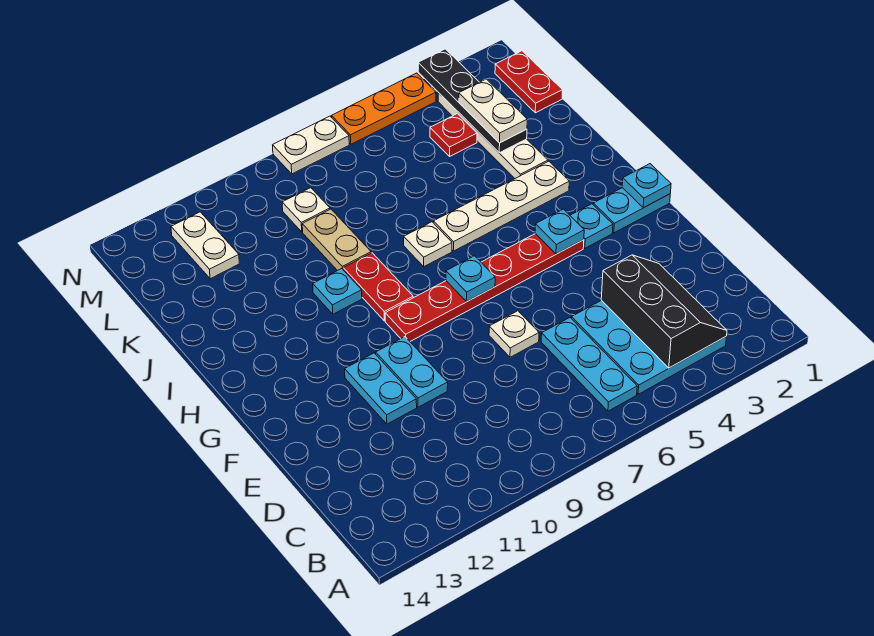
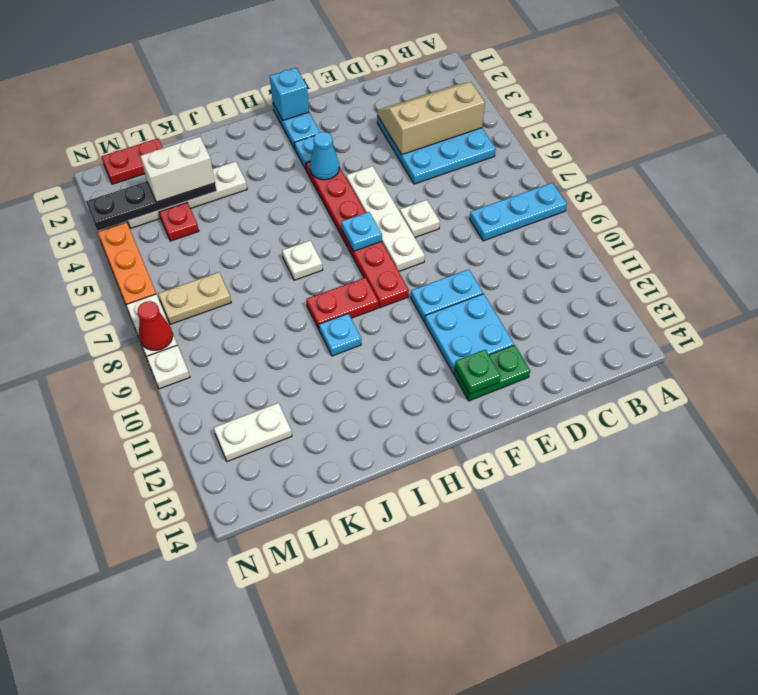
black slope B3:D4 level 2 top 4 -> tan slope B3:D4 level 2 top 4
cyan plate B6:D6 level 1 -> cyan plate A8:C8 level 1
cyan plate E11:F11 level 1 -> cyan plate E11:F12 level 1
none -> green plate E13:F13 level 1
none -> green plate F13 level 2
cyan plate G1 level 2 -> cyan brick G1 level 2
cyan plate G4 level 2 -> cyan cone G4 level 2
white plate I3:I6 level 1 -> white plate F5:F8 level 1
tan plate J9:K9 level 1 -> tan plate L7:M7 level 1
white plate K3:L3 level 3 -> white brick K3:L3 level 3
white plate L9 level 1 -> white plate N9 level 1
none -> red cone N8 level 2

